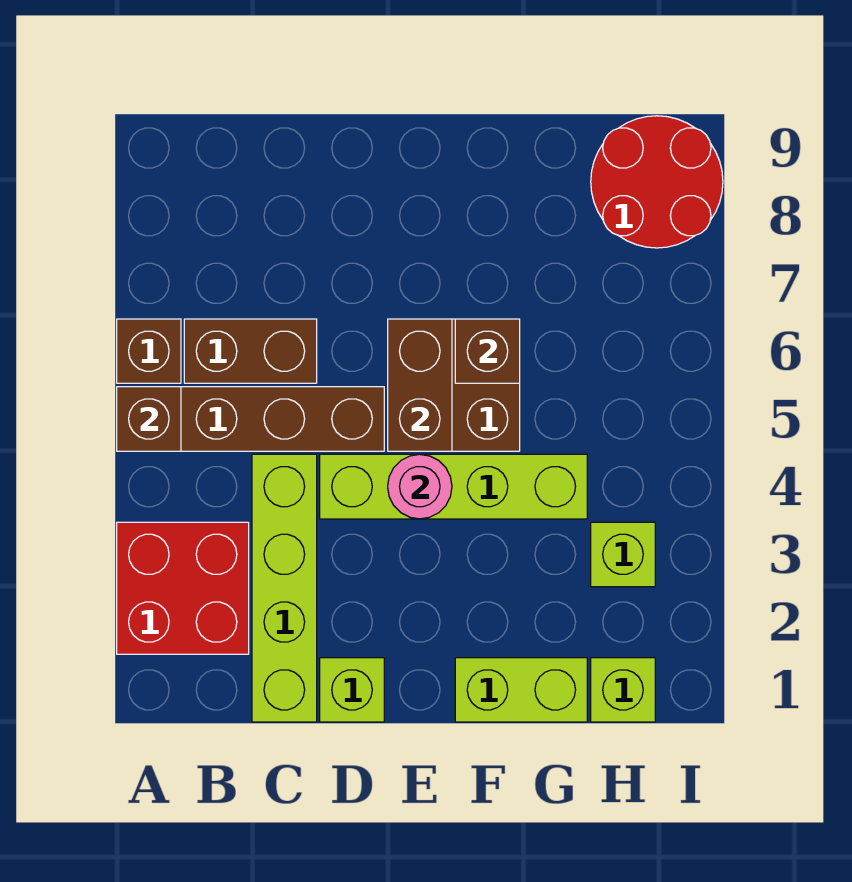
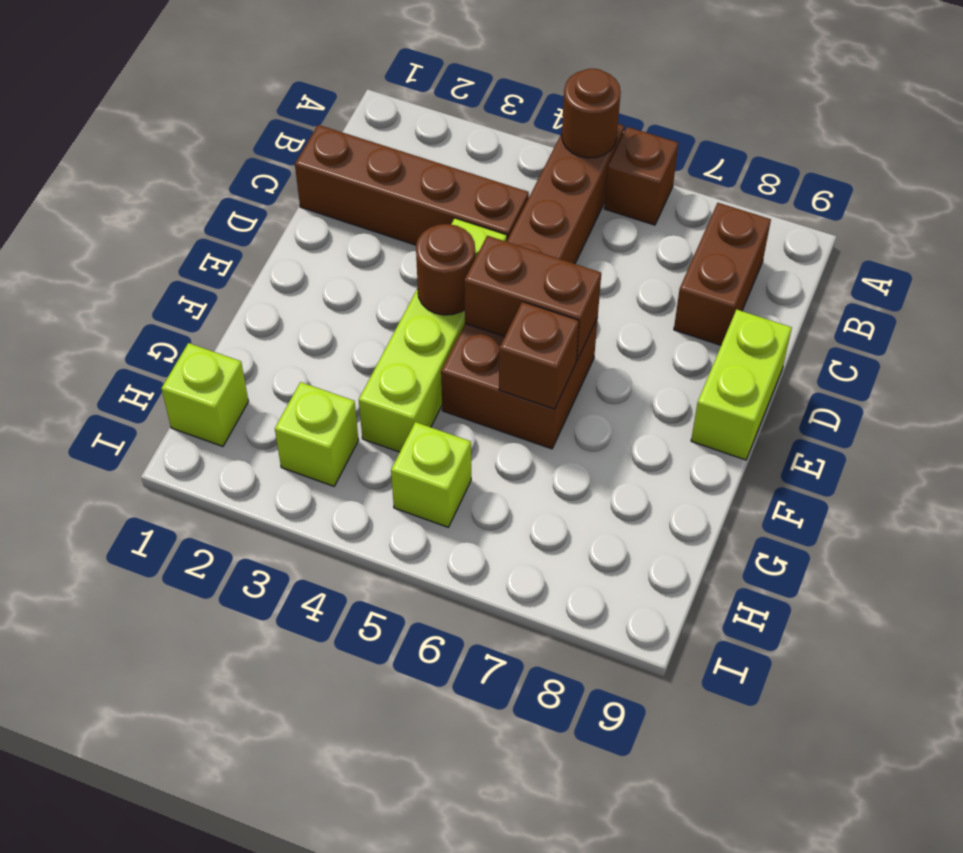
red brick A2:B3 level 1 -> none
brown brick A5 level 2 -> brown round brick A5 level 2
brown brick B6:C6 level 1 -> brown brick B8:C8 level 1
lime brick C1:C4 level 1 -> brown brick C1:C4 level 1
lime brick D1 level 1 -> lime brick H5 level 1
pink round brick E4 level 2 -> brown round brick E4 level 2
lime brick F1:G1 level 1 -> lime brick D9:E9 level 1
red round brick H8:I9 level 1 -> none

